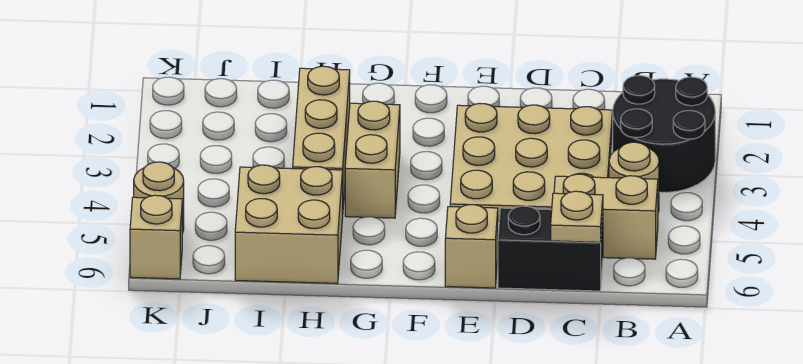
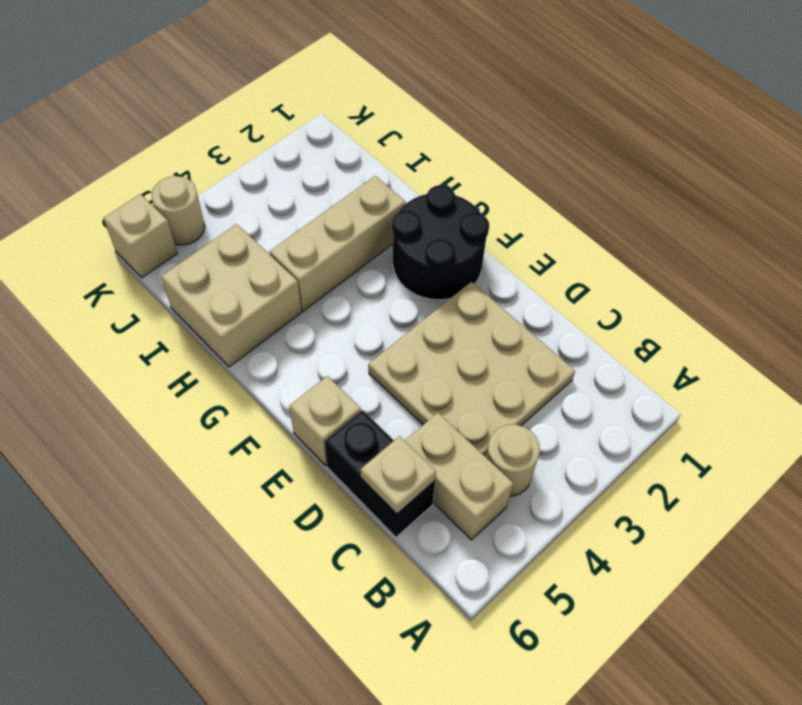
black round brick A2:B3 level 1 -> black round brick F1:G2 level 1
tan brick G3:G4 level 1 -> none

